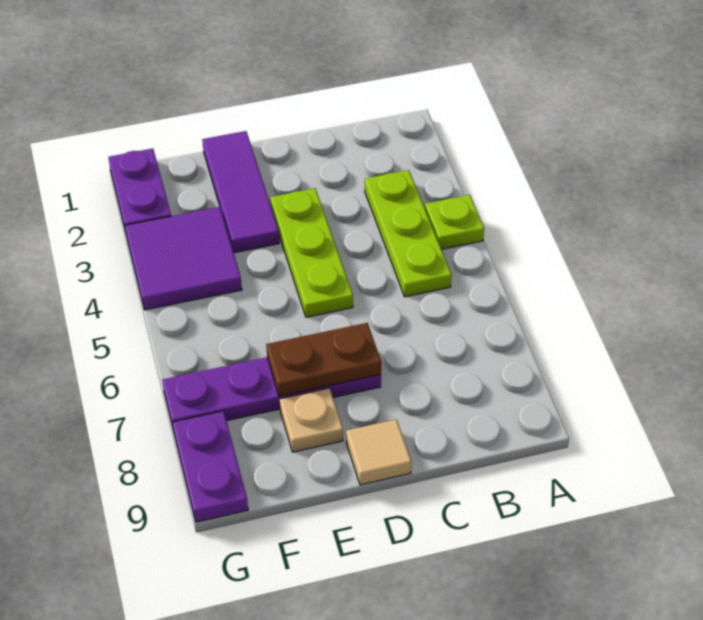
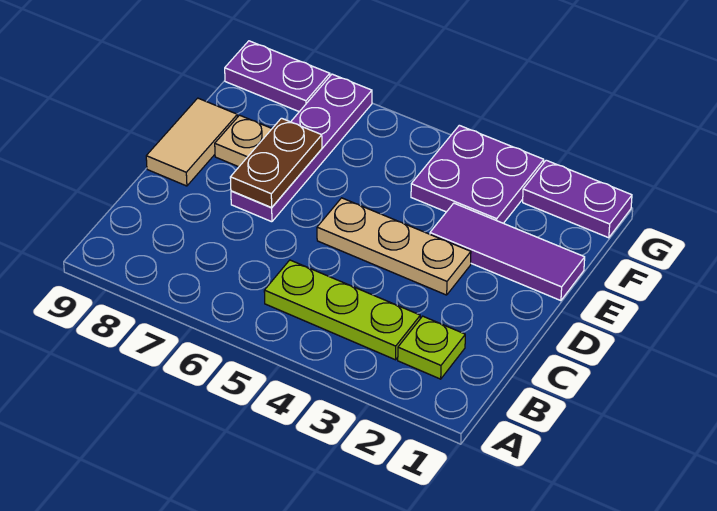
lime plate A4 level 1 -> lime plate B2 level 1
lime plate D3:D5 level 1 -> tan plate D3:D5 level 1
tan tile D9 level 1 -> tan tile D9:E9 level 1
purple tile F3:G4 level 1 -> purple plate F3:G4 level 1

